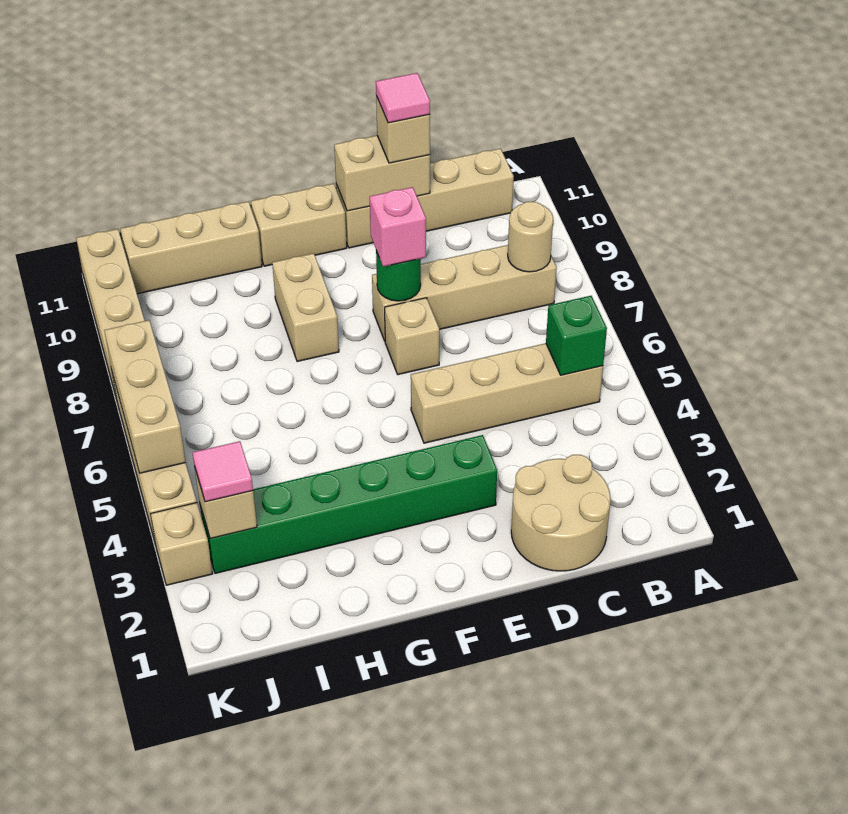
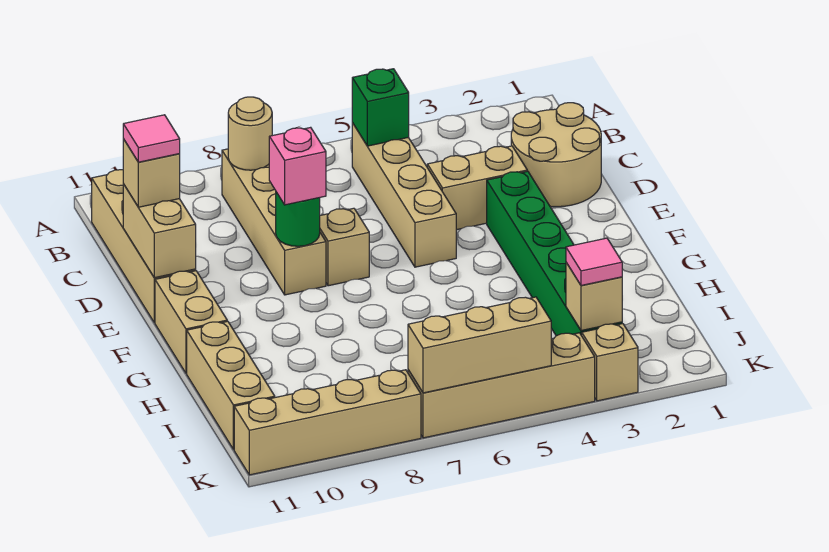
tan brick G8:G9 level 1 -> tan brick D3:D4 level 1

